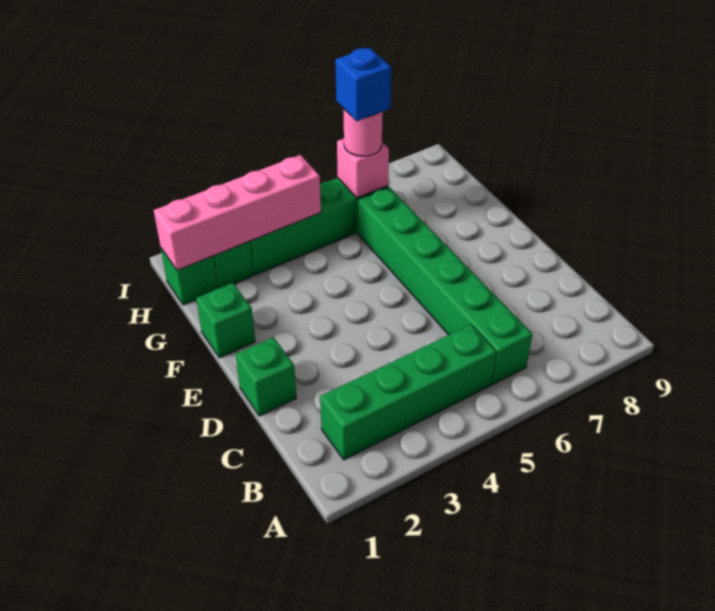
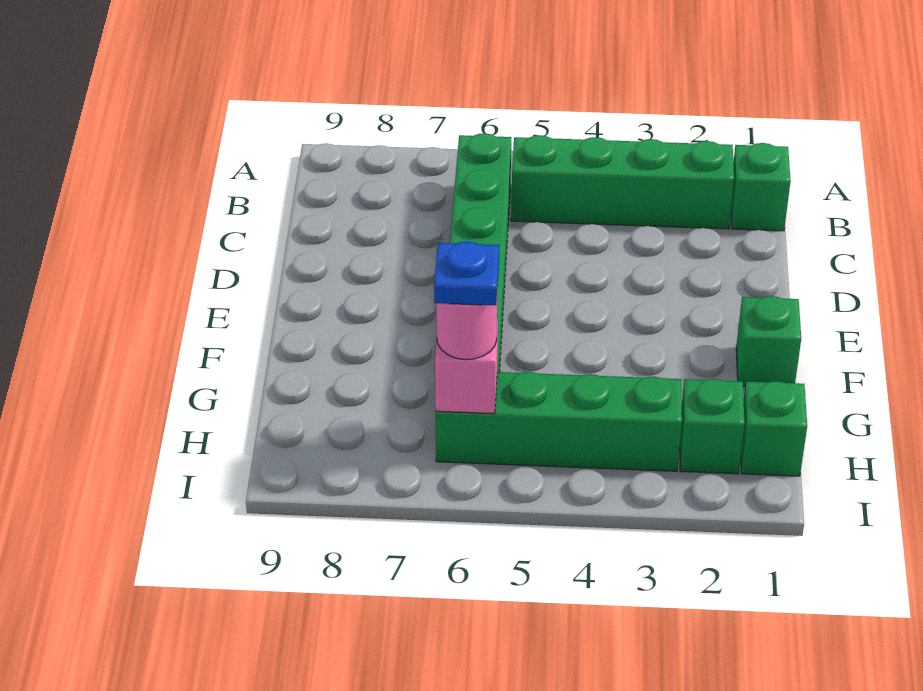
green brick D1 level 1 -> green brick B1 level 1
pink brick H1:H4 level 2 -> none
blue brick H6 level 4 -> blue plate H6 level 4

